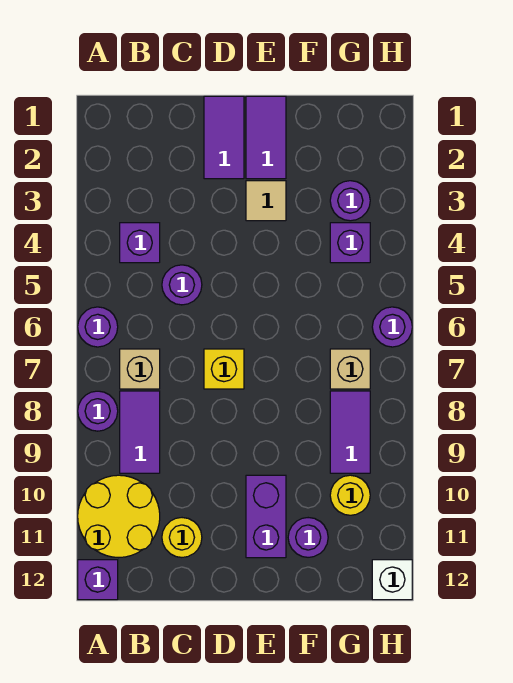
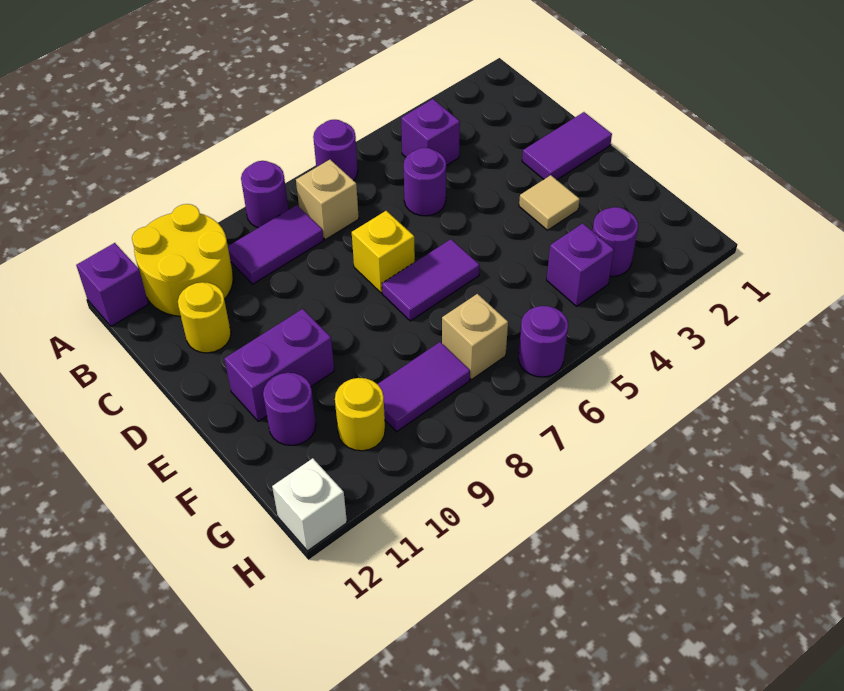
purple tile E1:E2 level 1 -> purple tile E6:E7 level 1

